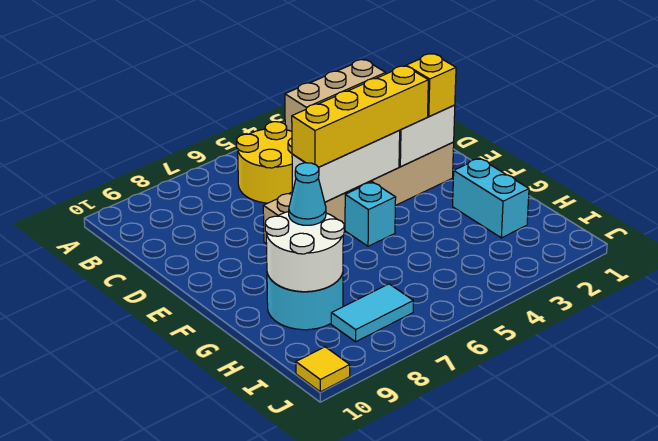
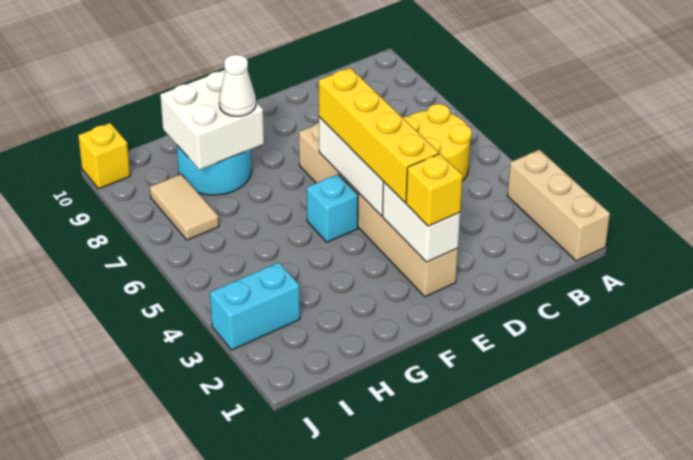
cyan brick G2:H2 level 1 -> cyan brick I3:J3 level 1
white round brick G8:H9 level 2 -> white brick G8:H9 level 2
cyan cone G8 level 3 -> white cone G8 level 3
cyan tile I7:I8 level 1 -> tan tile I7:I8 level 1
yellow tile J10 level 1 -> yellow brick J10 level 1

